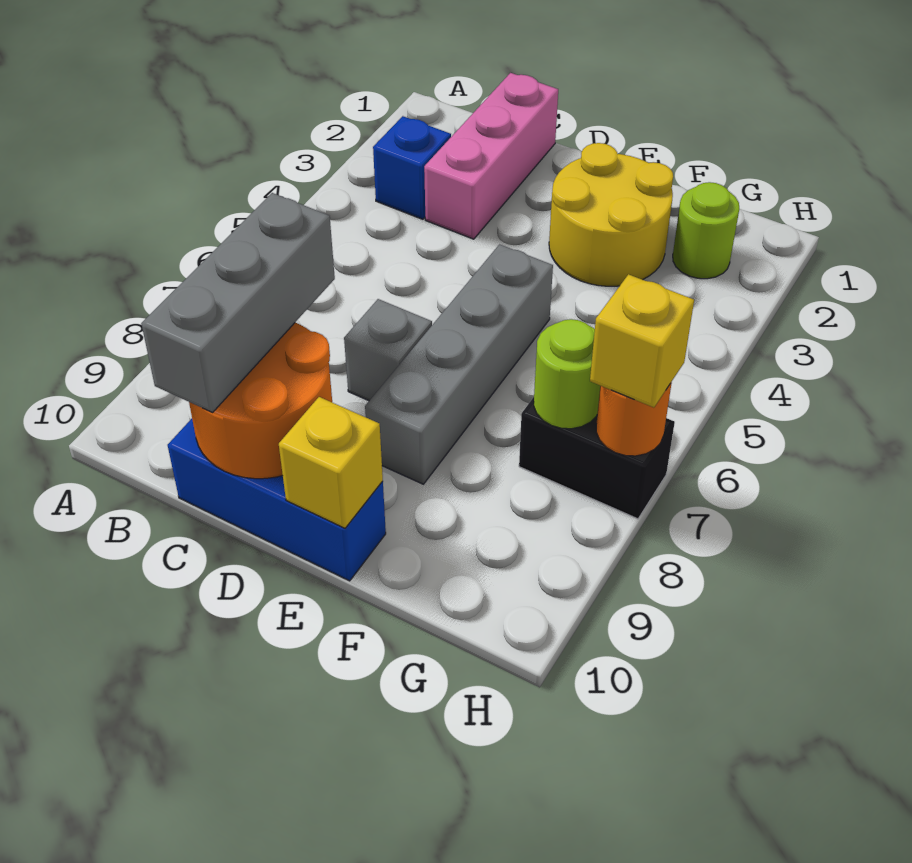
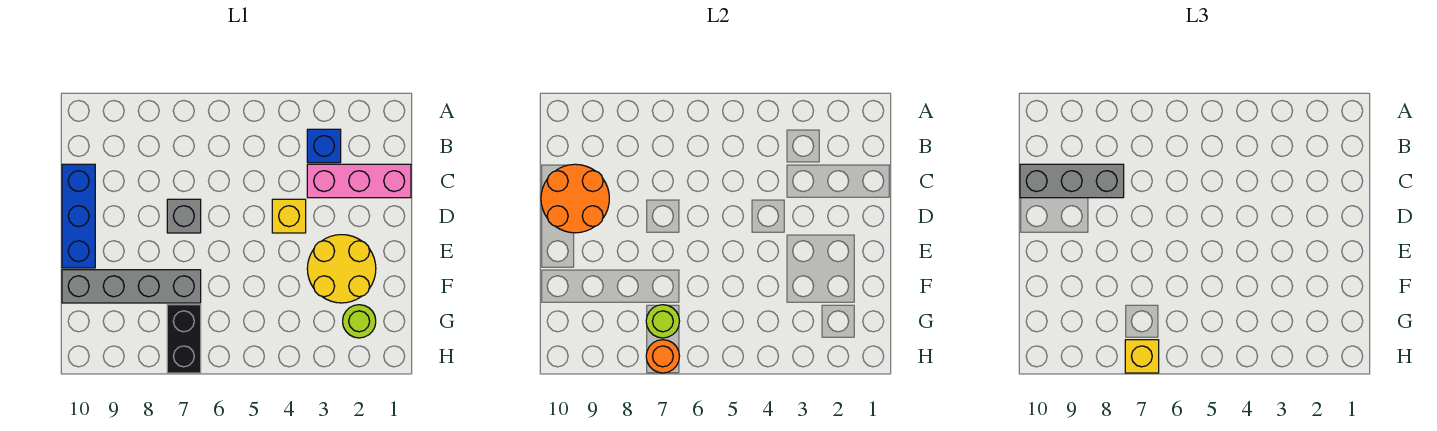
grey brick E5:E8 level 1 -> grey brick F7:F10 level 1
yellow brick E10 level 2 -> yellow brick D4 level 1

